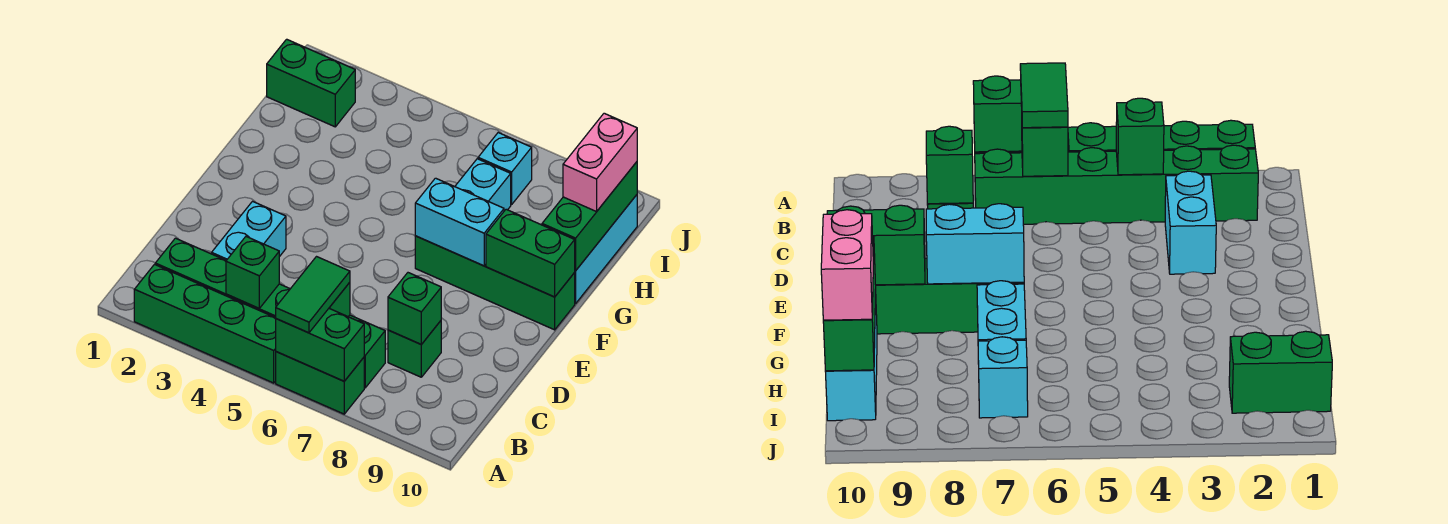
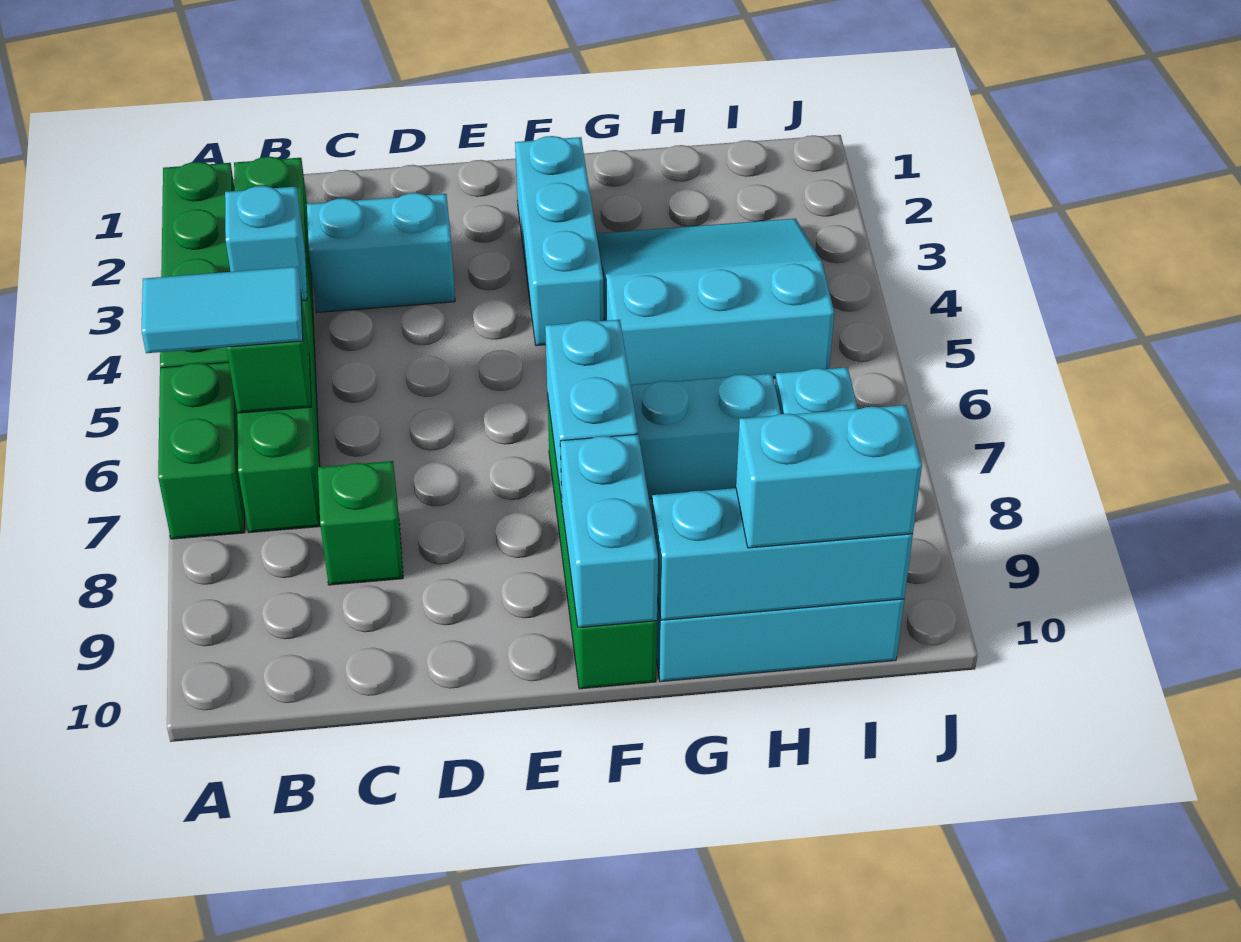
green brick A6:A7 level 2 -> none
green tile A6:B6 level 3 -> cyan tile A6:B6 level 3
green brick B4 level 2 -> cyan brick B4 level 2
green brick C8 level 2 -> none
none -> cyan brick F2:F4 level 1
green brick F9:F10 level 2 -> cyan brick F9:F10 level 2
none -> cyan slope G3:I5 level 1 top 5
green brick G10:I10 level 2 -> cyan brick G10:I10 level 2
pink brick H10:I10 level 3 -> cyan brick H10:I10 level 3
green brick I1:I2 level 1 -> none

